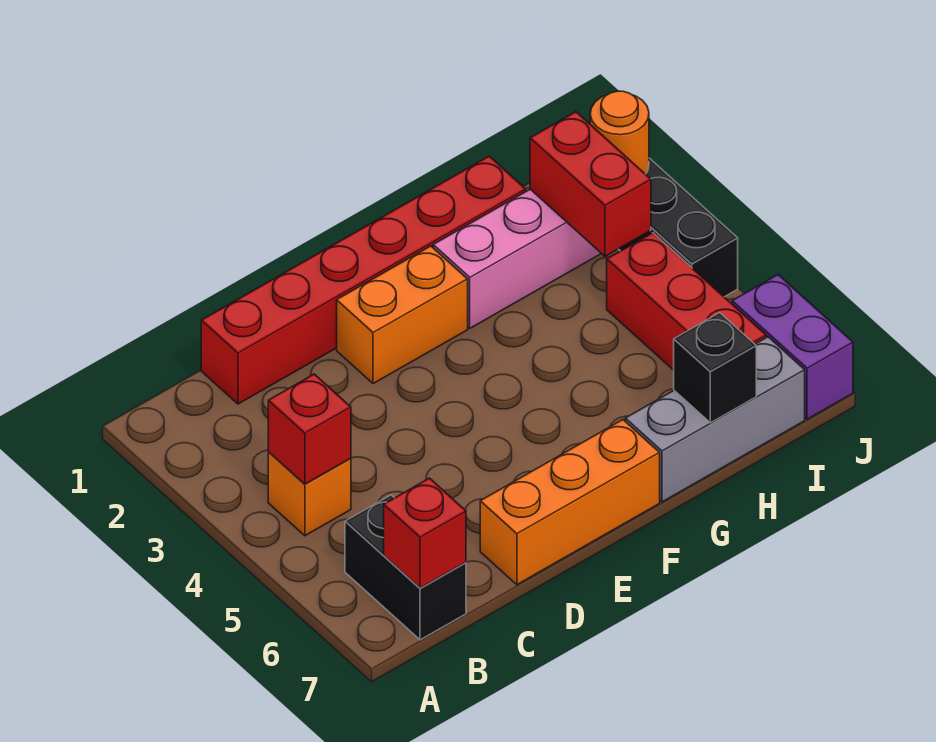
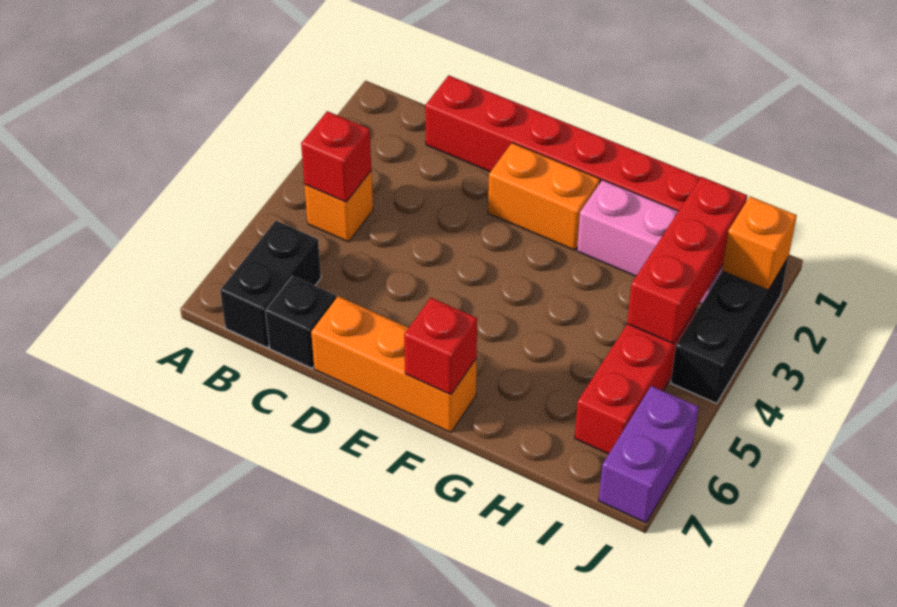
red brick B7 level 2 -> red brick F7 level 2
grey brick G7:I7 level 1 -> none
black brick H7 level 2 -> black brick C7 level 1
red brick I2:I3 level 2 -> red brick I2:I4 level 2
orange round brick J2 level 2 -> orange brick J2 level 2

